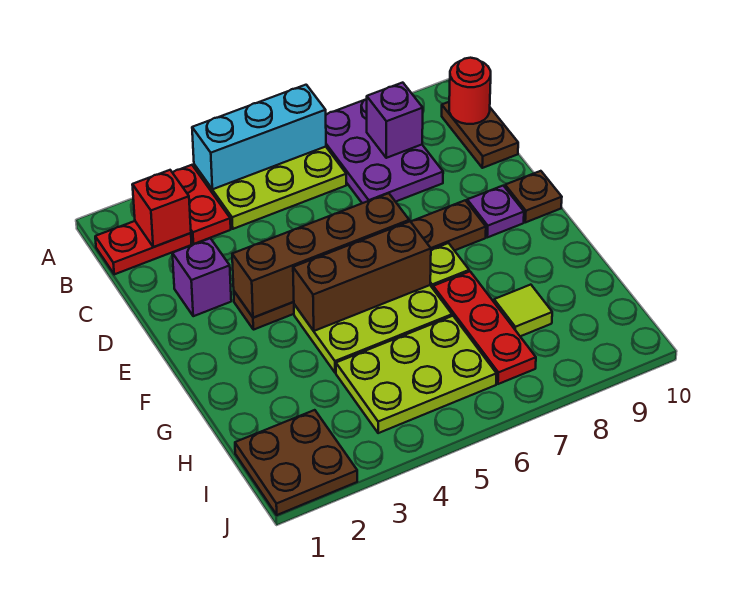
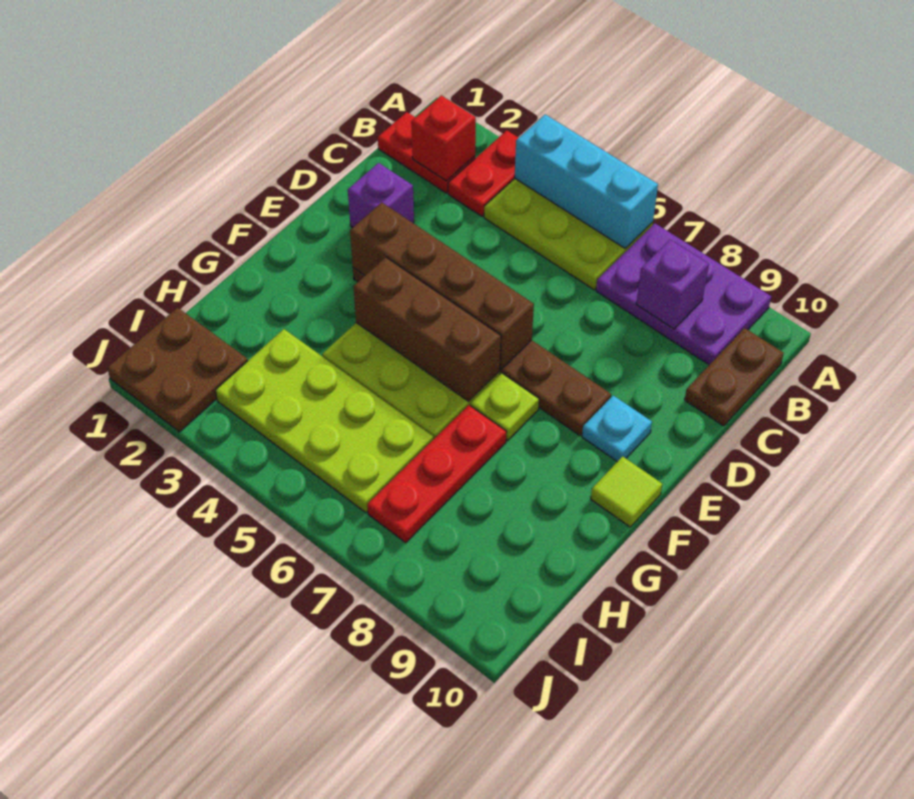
purple plate A7:C8 level 1 -> purple plate A7:B9 level 1
red round brick B10 level 2 -> none
purple plate E9 level 1 -> cyan plate E9 level 1
brown plate E10 level 1 -> none
lime plate H4:I6 level 1 -> lime plate H3:I6 level 1
lime tile H8 level 1 -> lime tile F10 level 1

